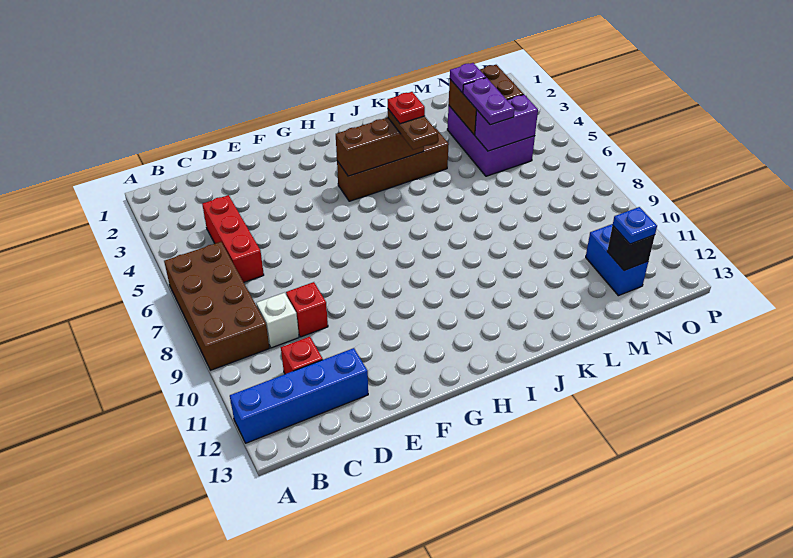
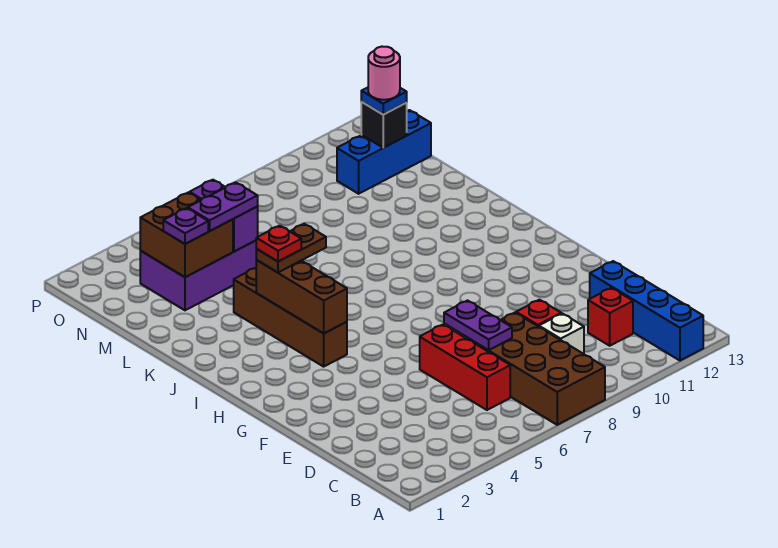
brown brick A6:B9 level 1 -> brown brick A7:D8 level 1
red brick C4:C6 level 1 -> red brick C6:E6 level 1
none -> purple plate D7:E7 level 2
blue brick N11:N12 level 1 -> blue brick N11:N13 level 1
none -> pink round brick N12 level 4

